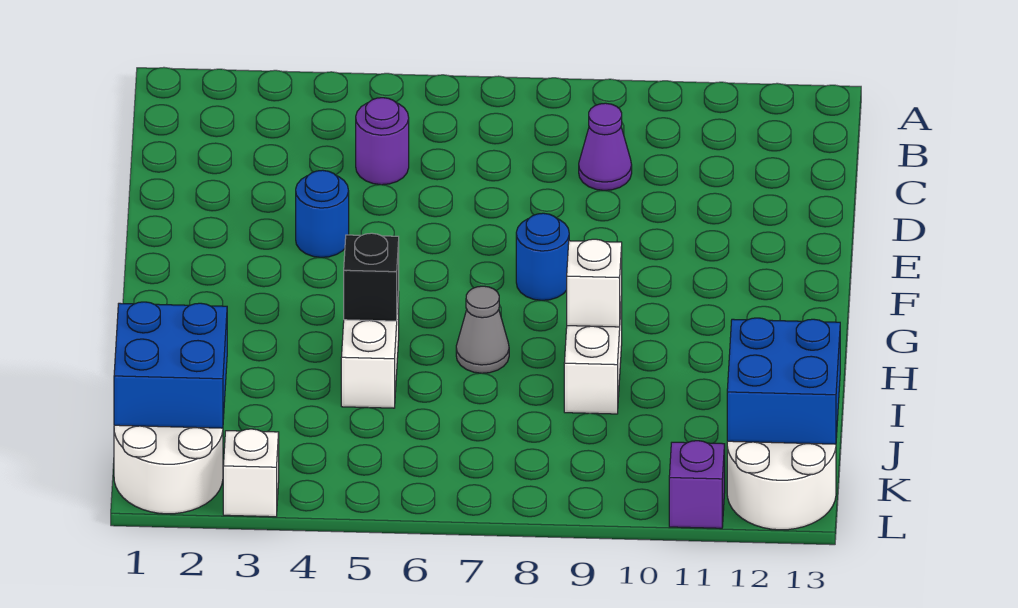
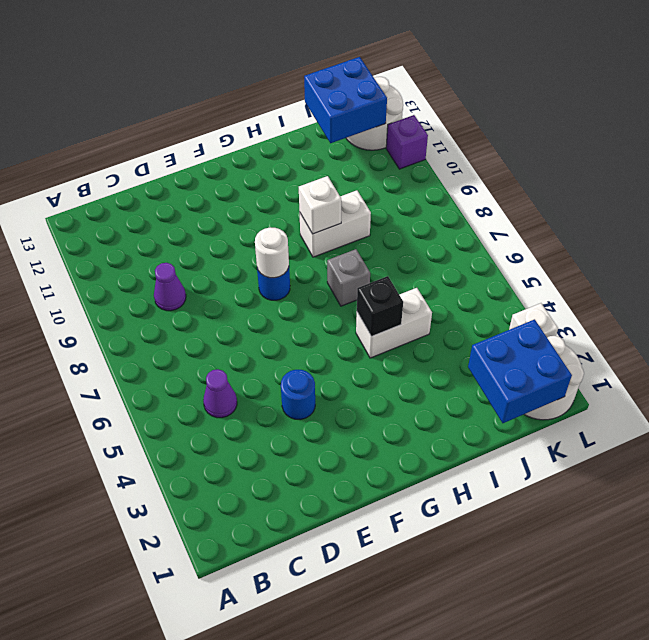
purple round brick C5 level 1 -> purple cone C5 level 1
none -> white round brick F8 level 2
grey cone H7 level 1 -> grey brick H7 level 1

